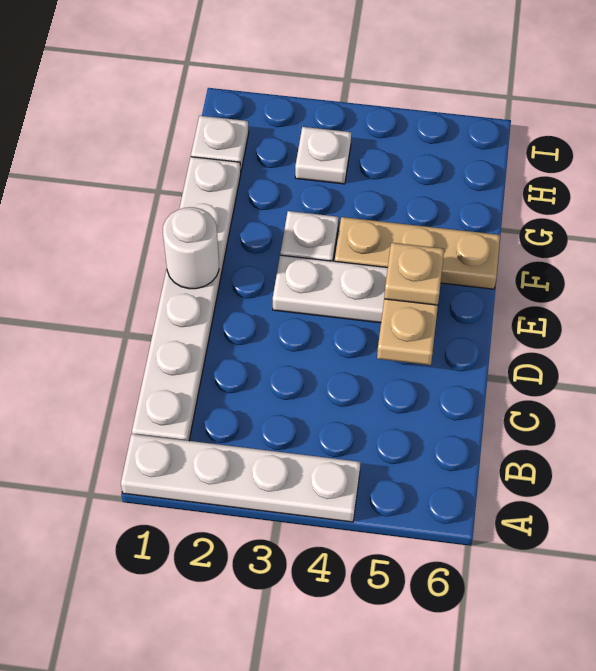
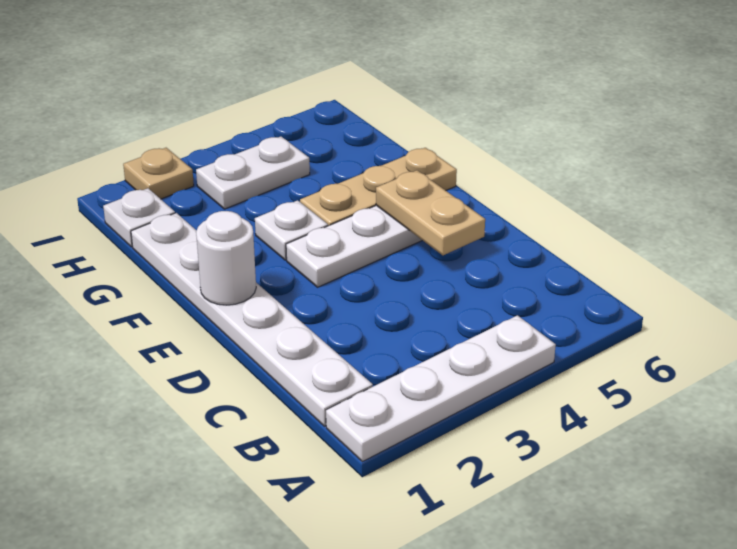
tan plate E5 level 3 -> tan plate I2 level 1
white plate H3 level 1 -> white plate H3:H4 level 1

